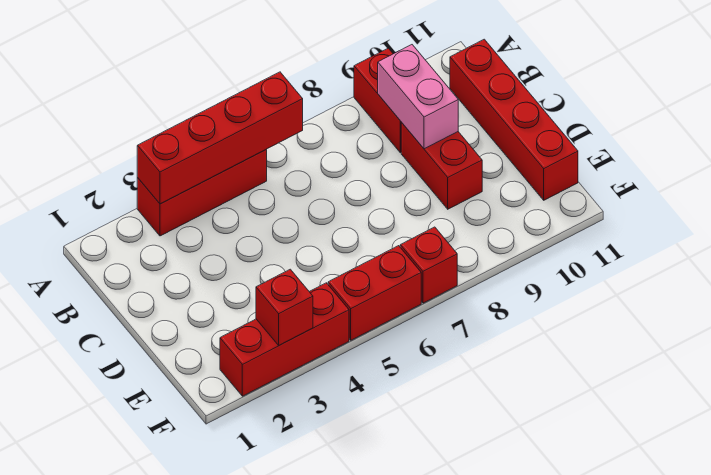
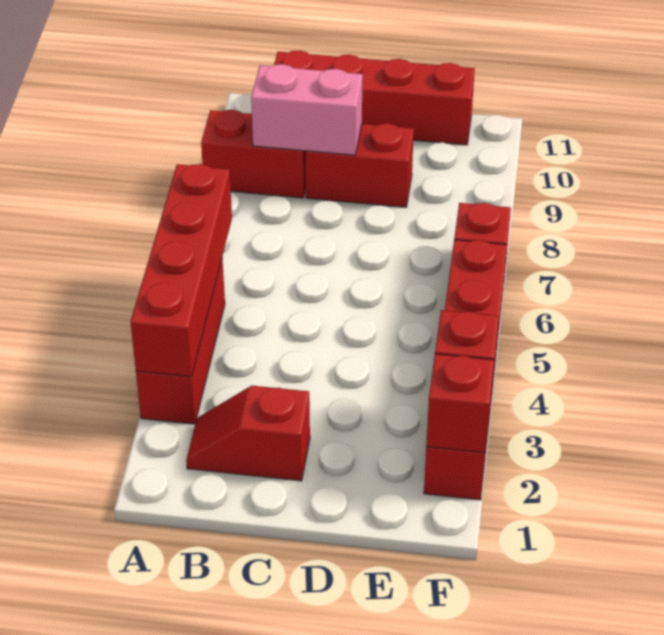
none -> red slope B2:C2 level 1 top C
none -> red brick F2 level 2

